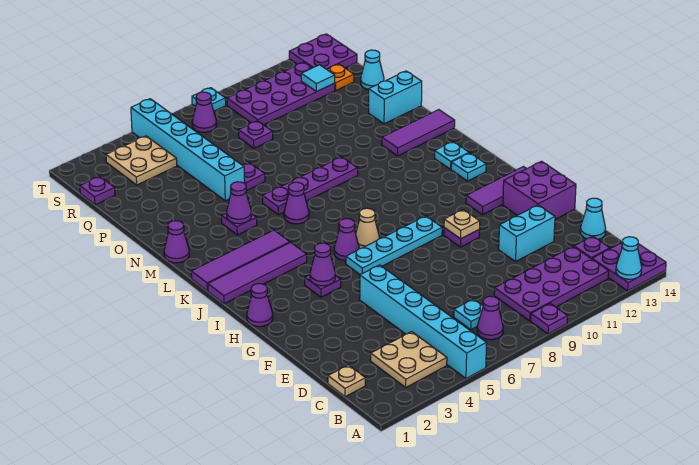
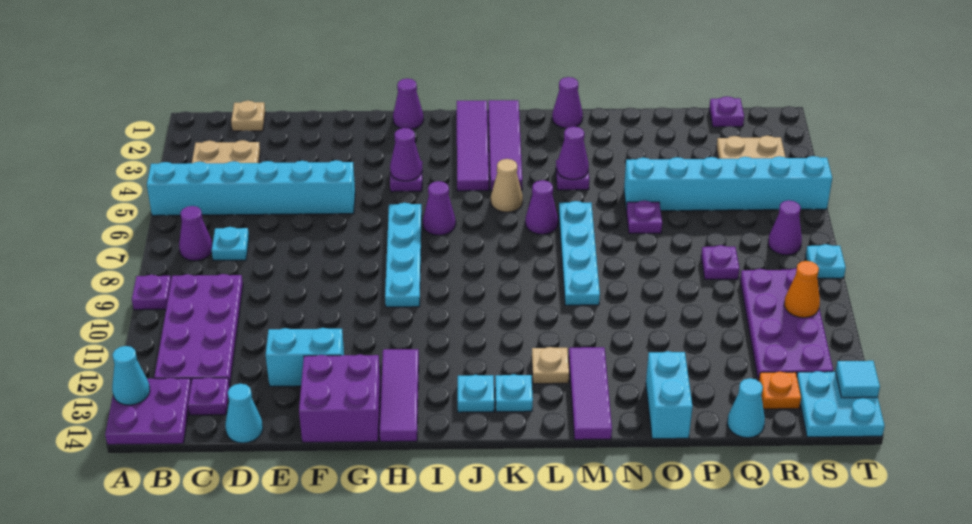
cyan brick E11:E12 level 1 -> cyan brick E12:F12 level 1
purple plate G10 level 1 -> none
tan plate G10 level 2 -> tan plate L12 level 1
tan cone I7 level 1 -> tan cone K5 level 1
purple plate M6:M9 level 1 -> cyan plate M6:M9 level 1
cyan tile R12 level 2 -> cyan tile T13 level 2
none -> orange cone S10 level 2
purple plate S13:T14 level 1 -> cyan plate S13:T14 level 1

